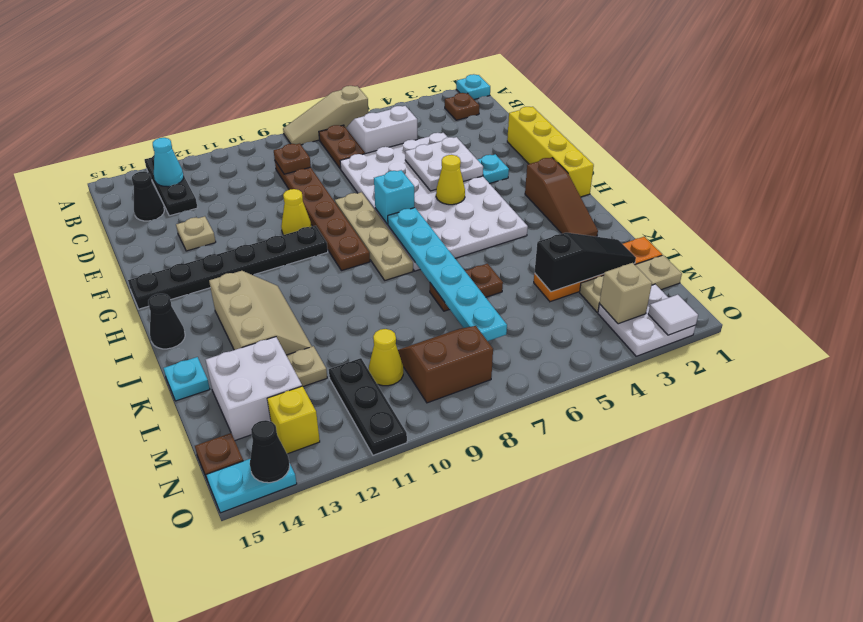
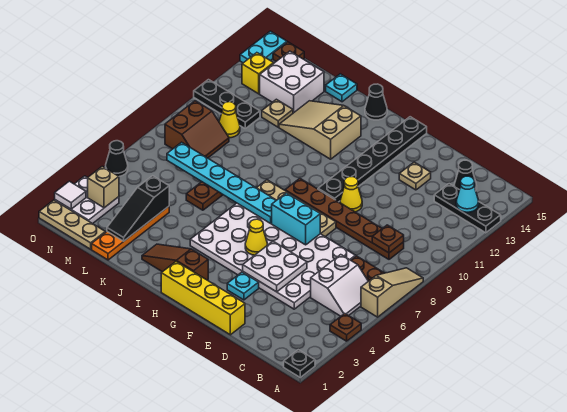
cyan plate A1 level 1 -> black plate A1 level 1
brown plate B2 level 1 -> brown plate A4 level 1
cyan brick G7 level 2 -> cyan brick F7:G7 level 2
tan slope I12:K13 level 1 top 13 -> tan slope I12:K13 level 1 top I
tan plate M1:M3 level 1 -> tan plate M1:O1 level 1
black cone O14 level 2 -> black cone O5 level 1

